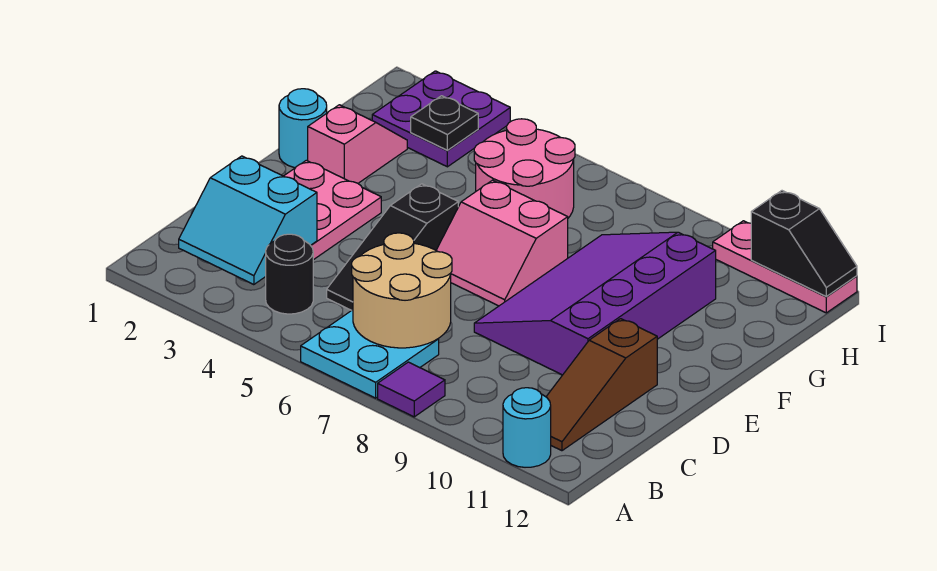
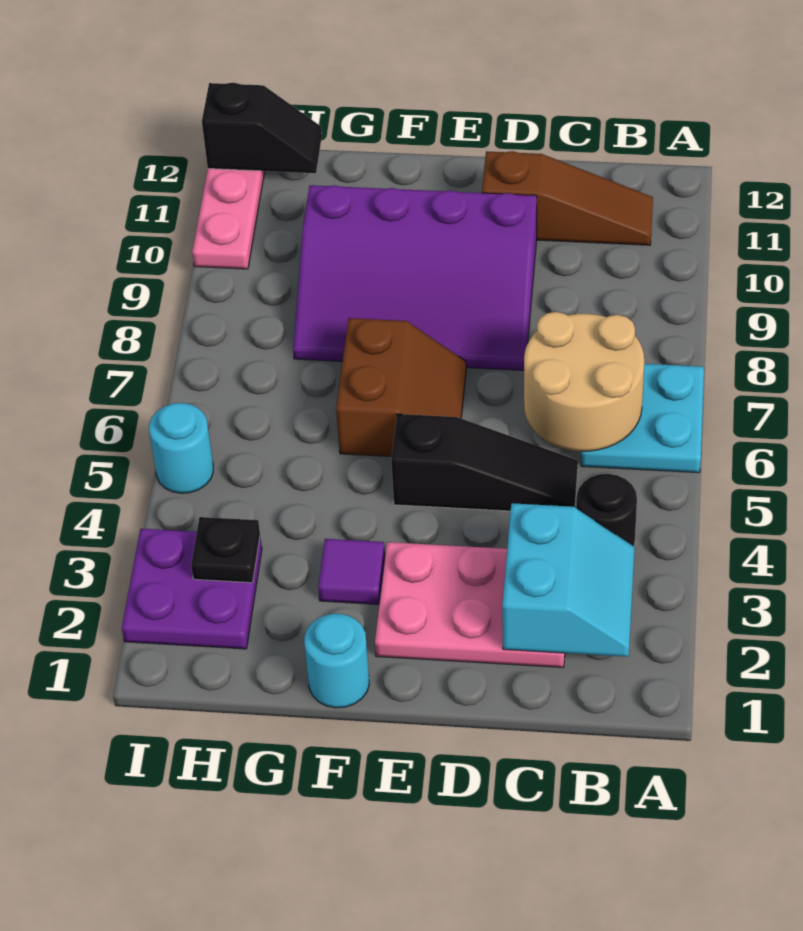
purple tile A8 level 1 -> purple tile F3 level 1
cyan round brick A11 level 1 -> cyan round brick I5 level 1
pink slope E6:F7 level 1 top F -> brown slope E6:F7 level 1 top F
pink slope F2:G2 level 1 top F -> none
pink round brick G5:H6 level 1 -> none
black slope I11:I12 level 2 top 11 -> black slope H12:I12 level 2 top I

